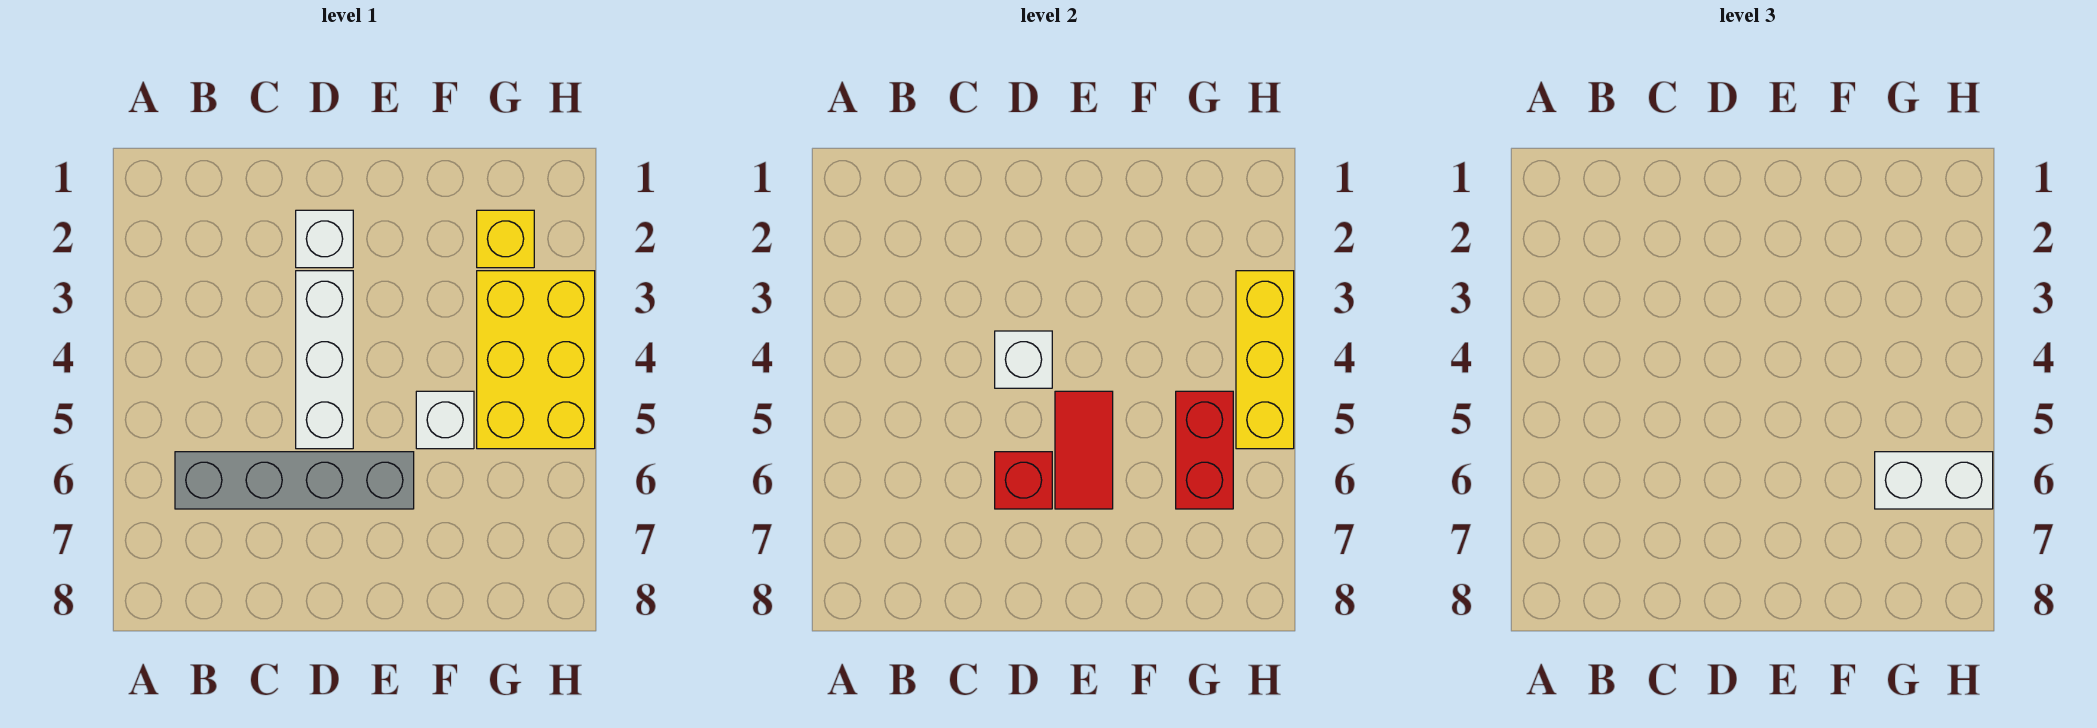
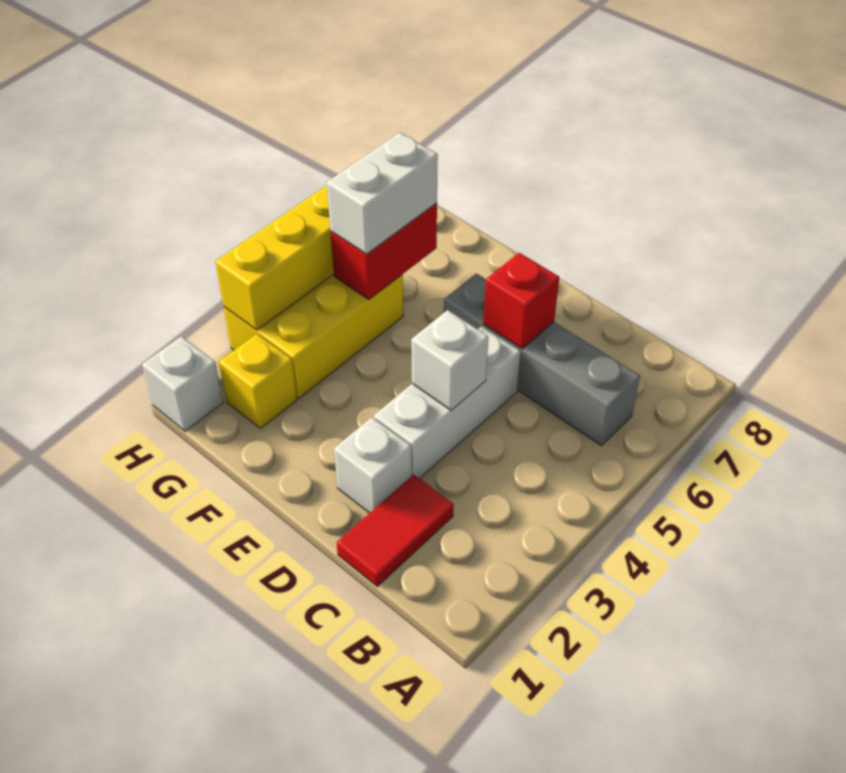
red tile E5:E6 level 2 -> red tile C1:C2 level 1
white brick F5 level 1 -> white brick H1 level 1
white brick G6:H6 level 3 -> white brick G5:G6 level 3

